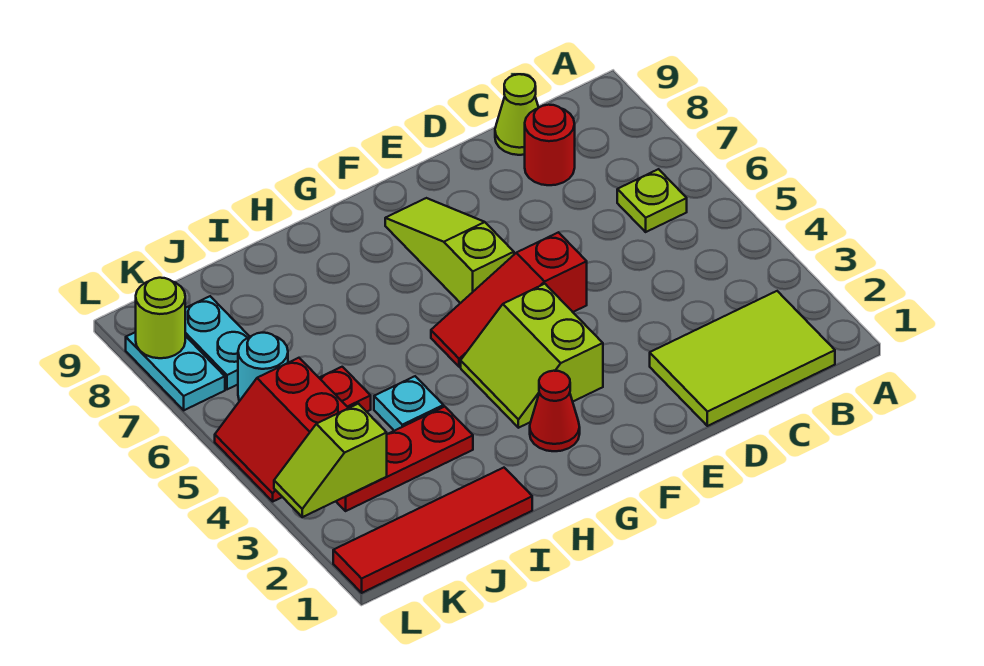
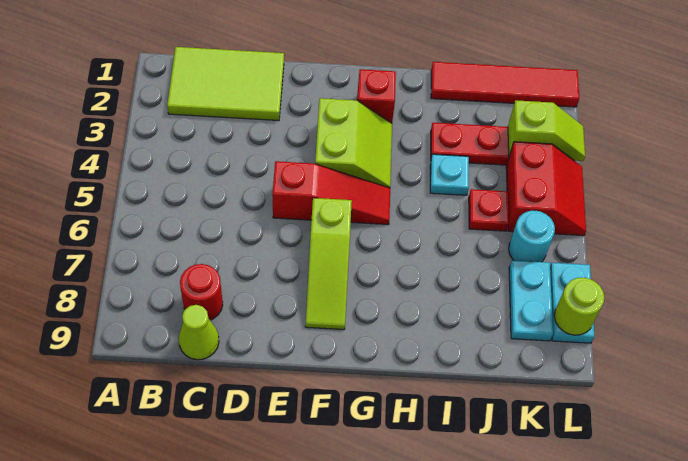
lime plate B6 level 1 -> none
red cone G2 level 1 -> red brick G2 level 1

